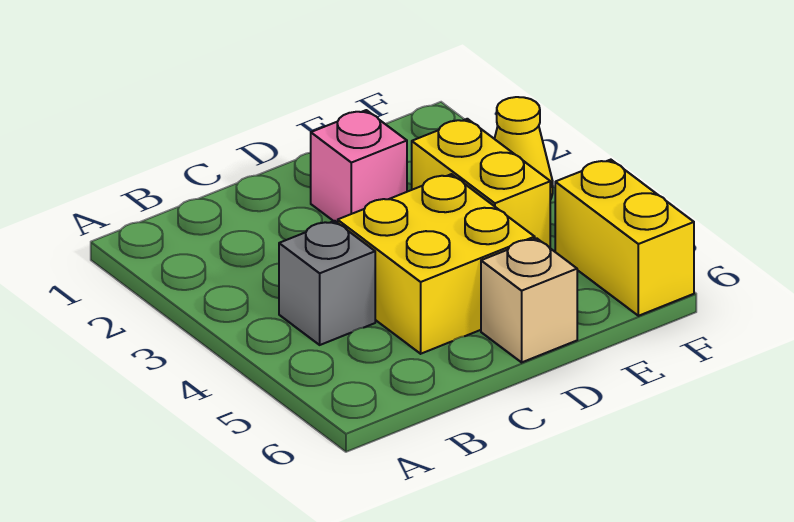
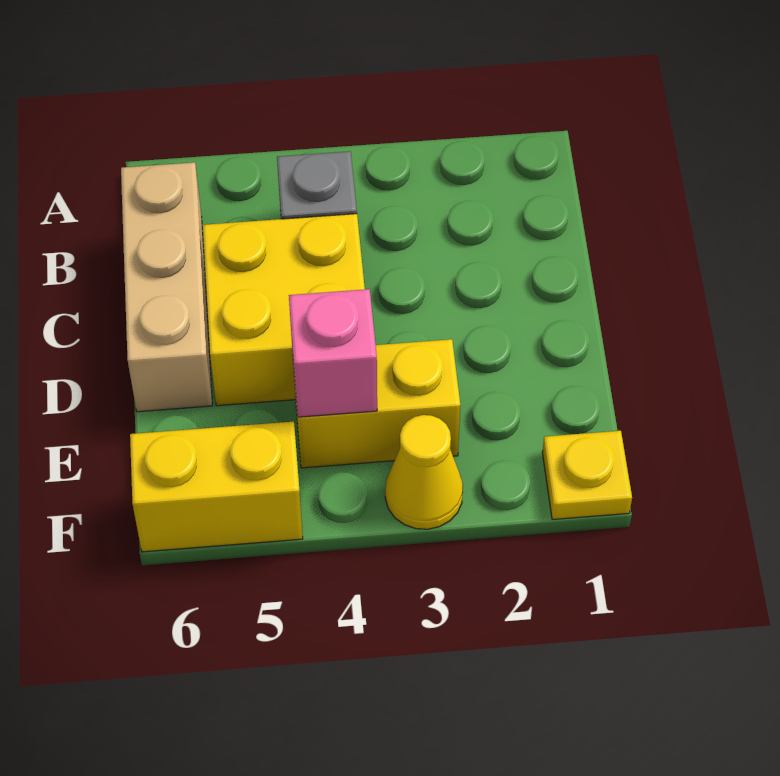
pink brick D2 level 1 -> pink brick E4 level 2
tan brick D6 level 1 -> tan brick B6:D6 level 1
none -> yellow plate F1 level 1

